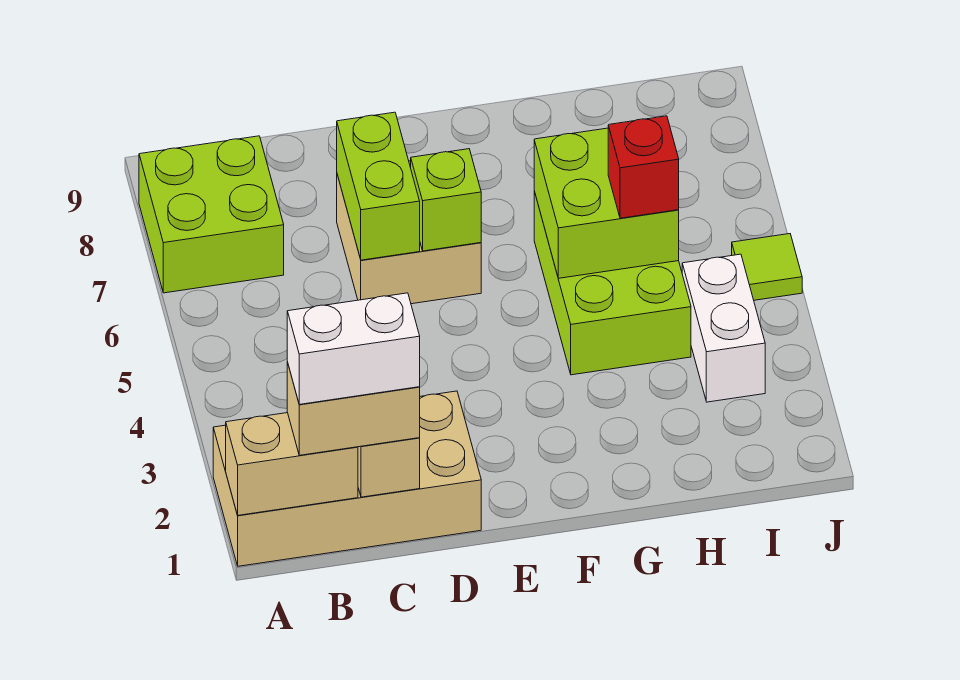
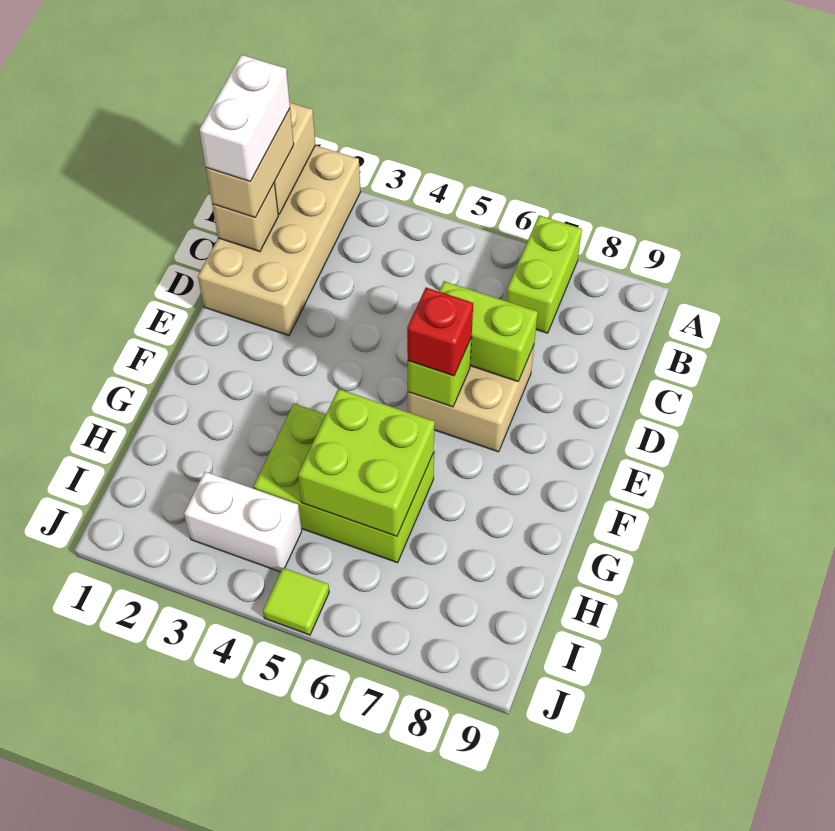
lime brick A7:B8 level 1 -> lime brick A7:B7 level 1
red brick H5 level 3 -> red brick E6 level 3

